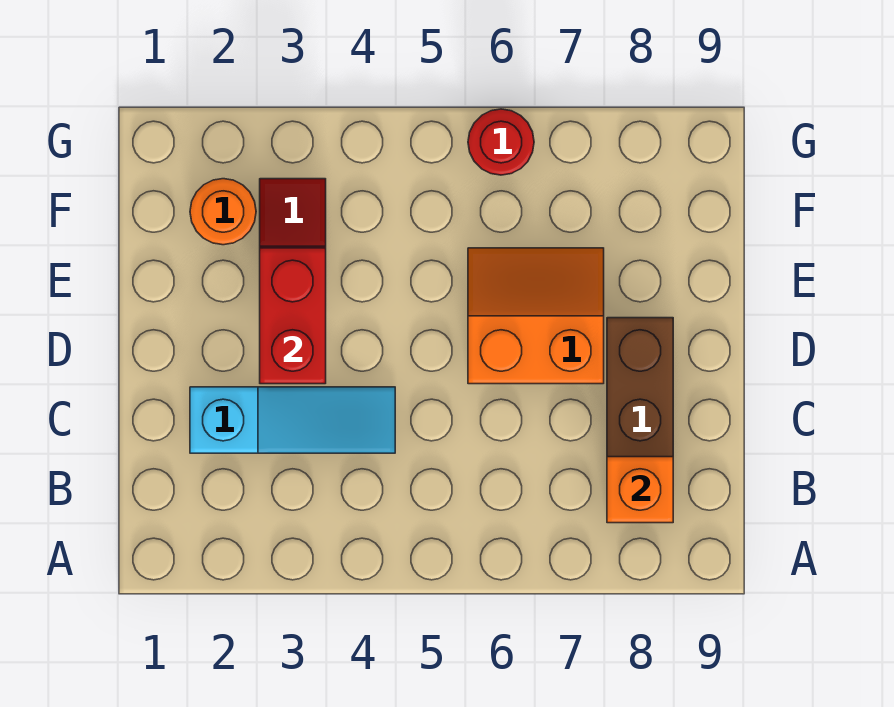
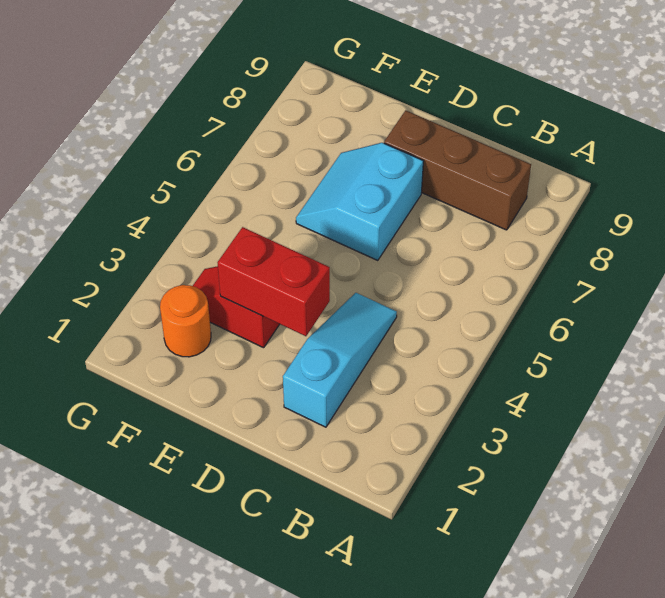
orange brick B8 level 2 -> none
orange slope D6:E7 level 1 top D -> cyan slope D6:E7 level 1 top D
red round brick G6 level 1 -> none

